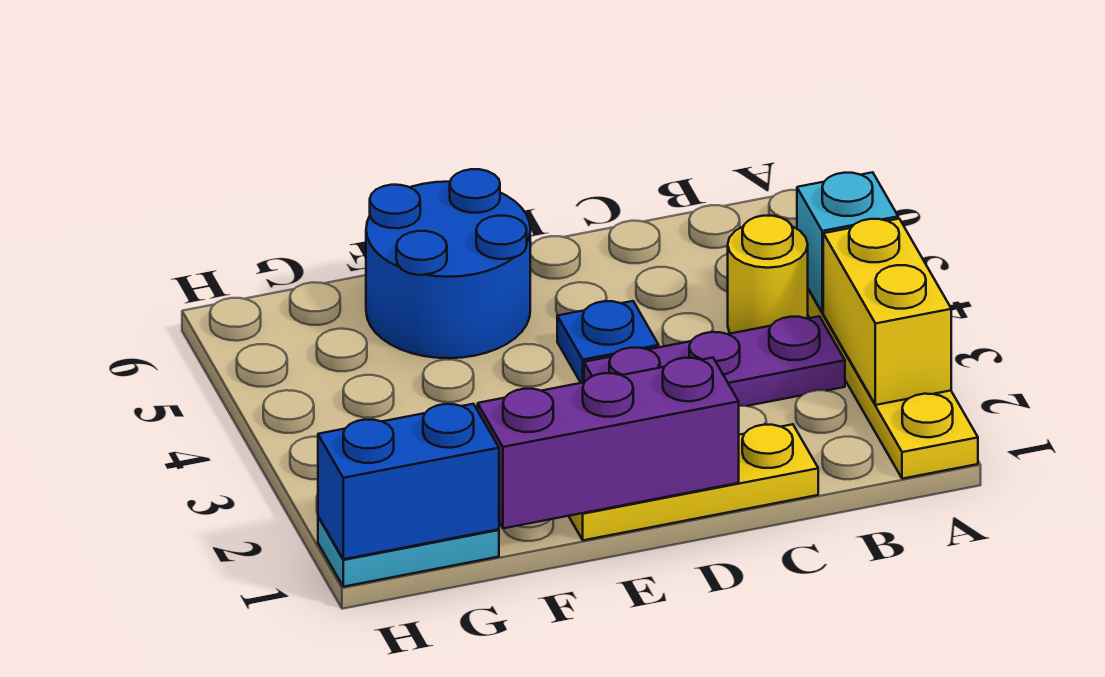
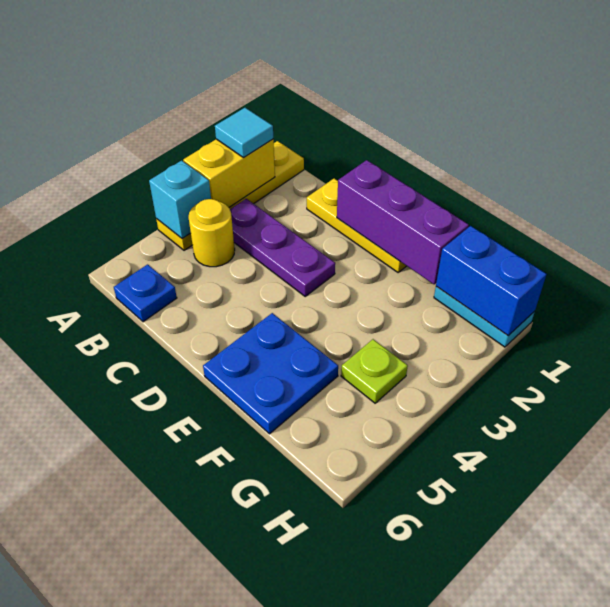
none -> cyan tile A2 level 3
blue plate D4 level 1 -> blue plate B6 level 1
blue round brick E5:F6 level 1 -> blue plate E5:F6 level 1
none -> lime plate G4 level 1

